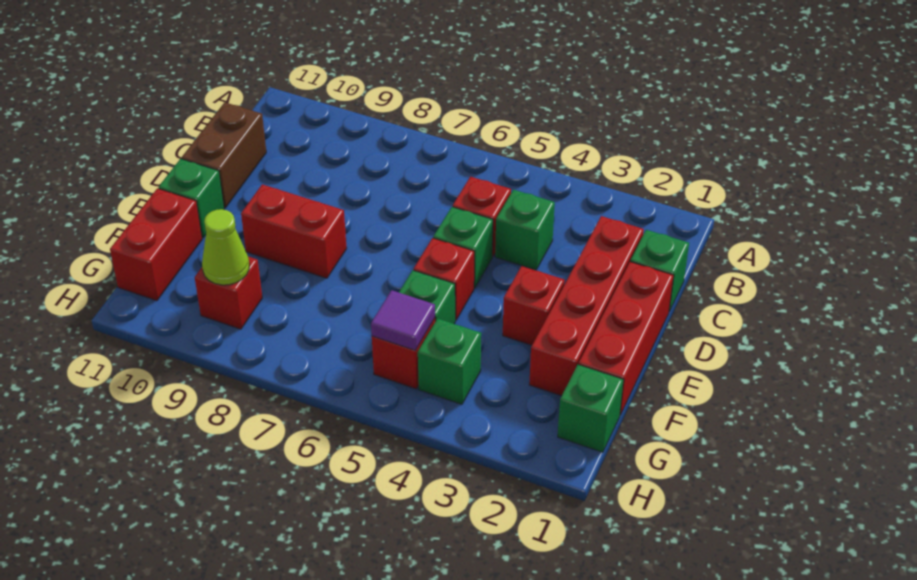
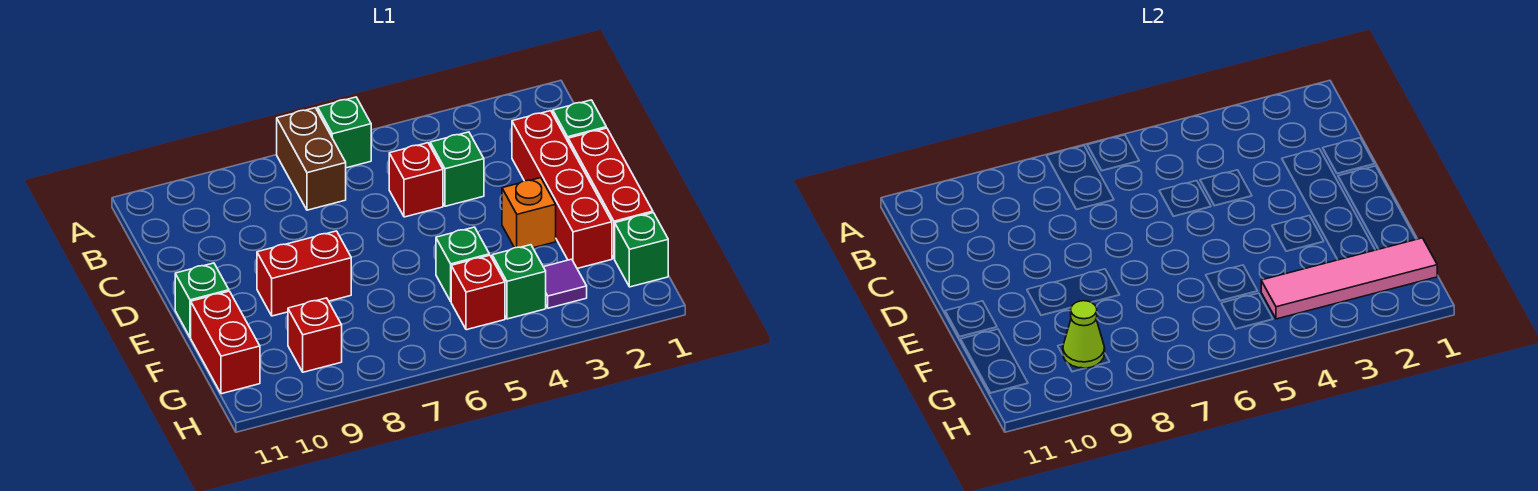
brown brick C11:D11 level 1 -> brown brick A7:B7 level 1
green brick D5 level 1 -> green brick A6 level 1
red brick E3 level 1 -> orange brick E3 level 1
red brick E5 level 1 -> none
none -> pink tile G1:G4 level 2
purple tile G5 level 2 -> purple tile G3 level 1

